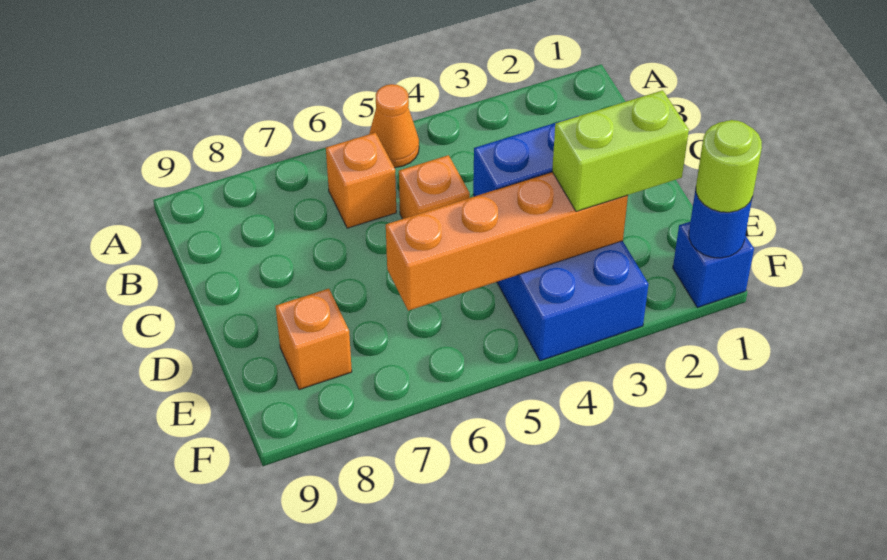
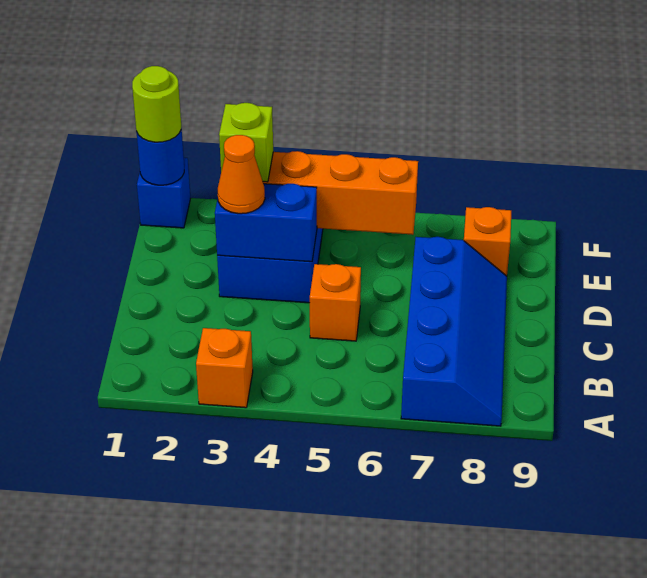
orange cone A5 level 1 -> orange cone D3 level 3
none -> blue slope A7:D8 level 1 top 7
orange brick B6 level 1 -> orange brick A3 level 1
lime brick E2:E3 level 3 -> lime brick E3 level 3

